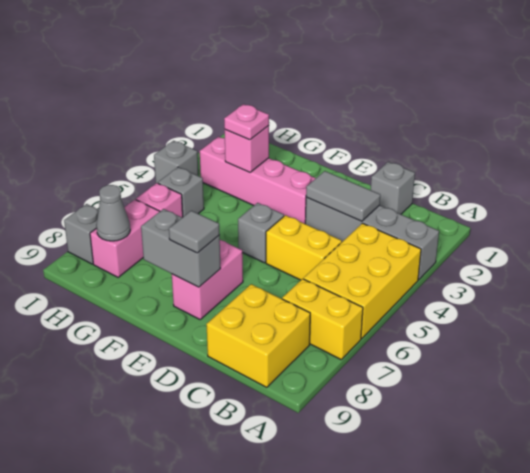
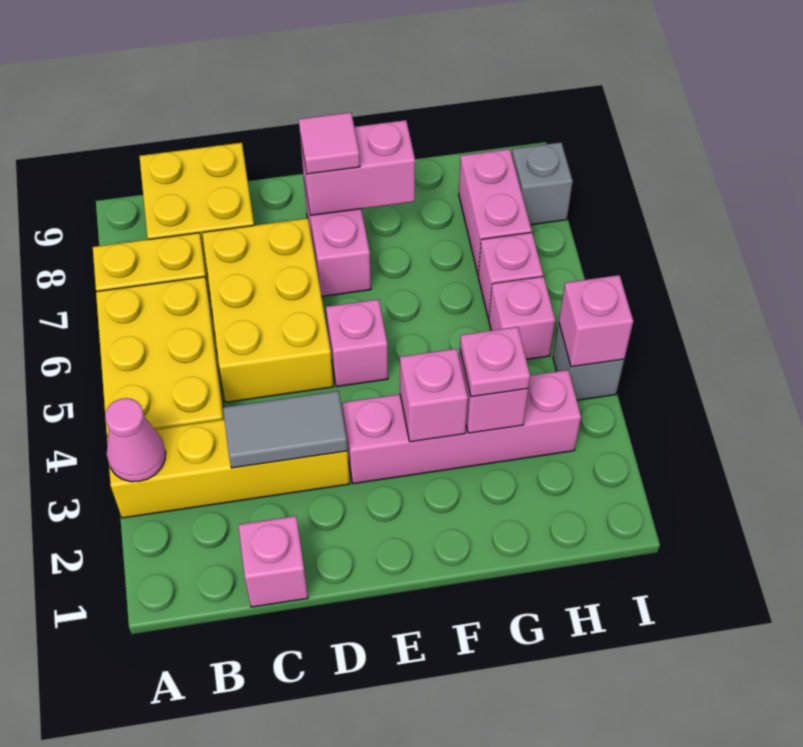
grey brick A3:D3 level 1 -> yellow brick A3:D3 level 1
none -> pink cone A3 level 2
grey brick C1 level 1 -> pink brick C1 level 1
yellow brick C5:D5 level 1 -> yellow brick C5:D7 level 1
grey brick E5 level 1 -> pink brick E5 level 1
grey brick E8:F8 level 2 -> pink brick E8:F8 level 2
grey tile E8 level 3 -> pink tile E8 level 3
none -> pink brick F3 level 2
grey brick H5 level 1 -> pink brick H5 level 1
grey cone H8 level 2 -> none
none -> pink brick I4 level 2

